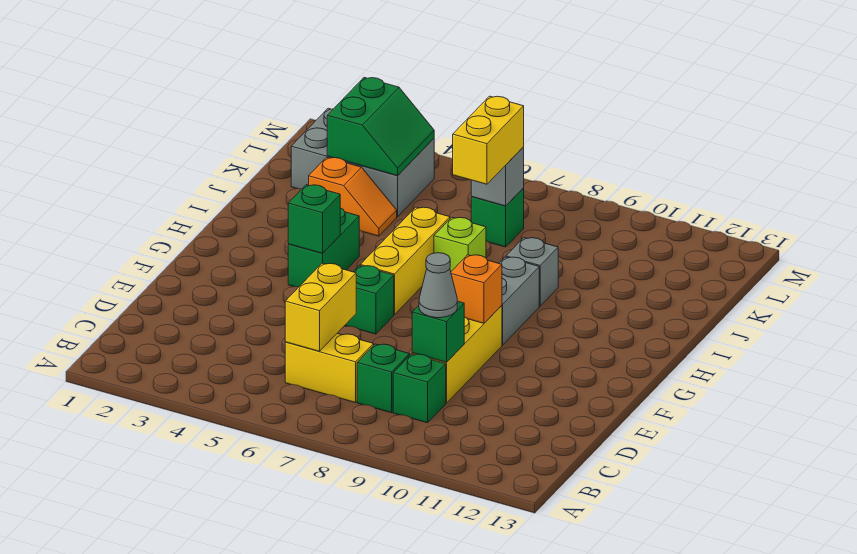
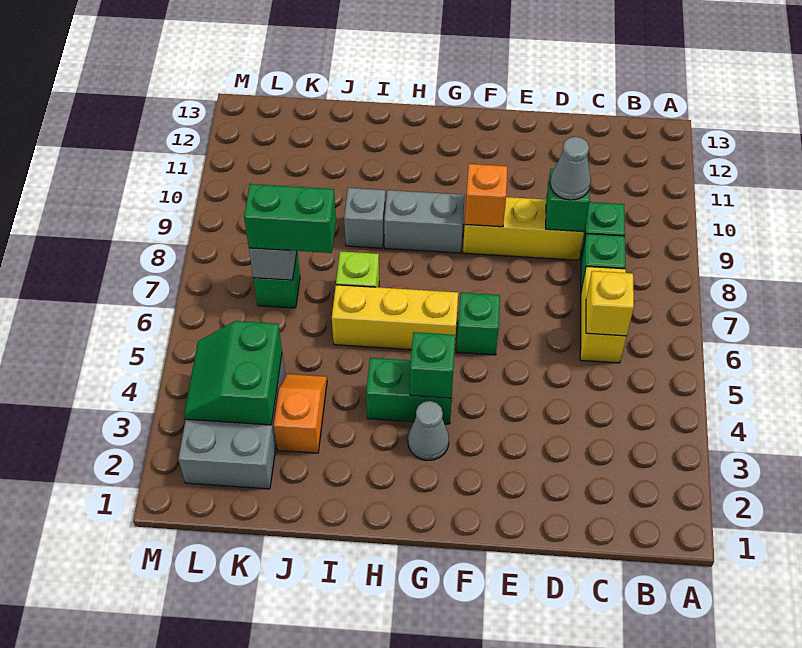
yellow brick C6:D6 level 2 -> yellow brick C6 level 2
none -> grey cone G3 level 1
yellow brick J7:K7 level 3 -> green brick J7:K7 level 3
green slope K3:L4 level 2 top 3 -> green slope K3:L4 level 2 top K

